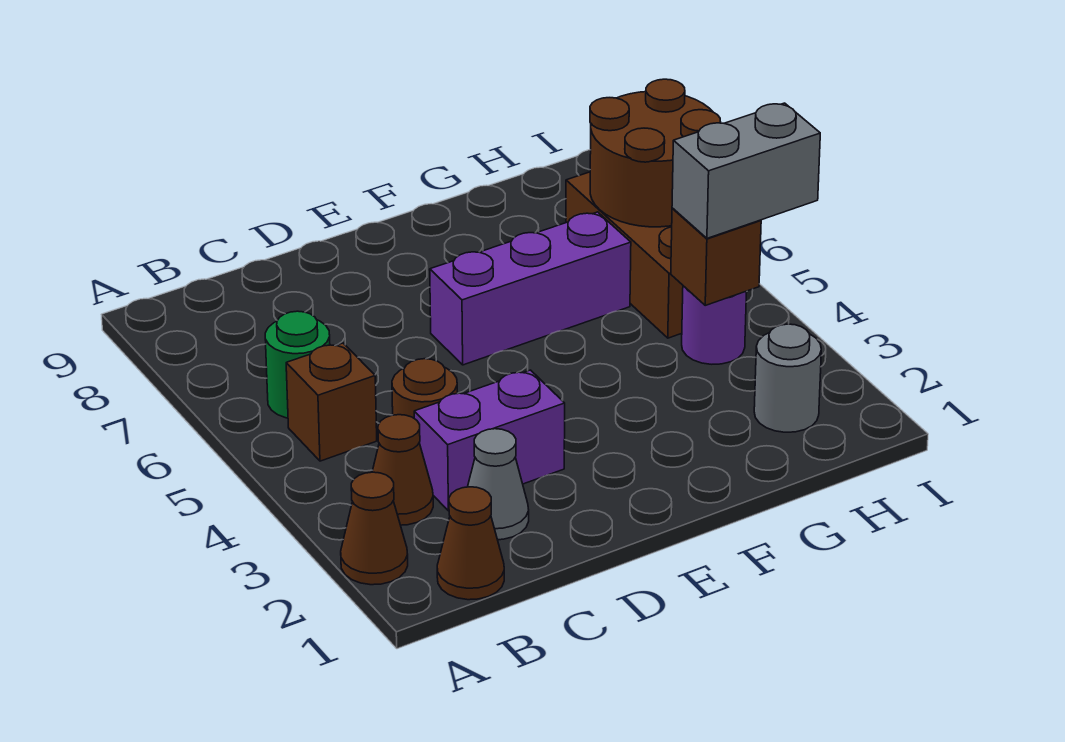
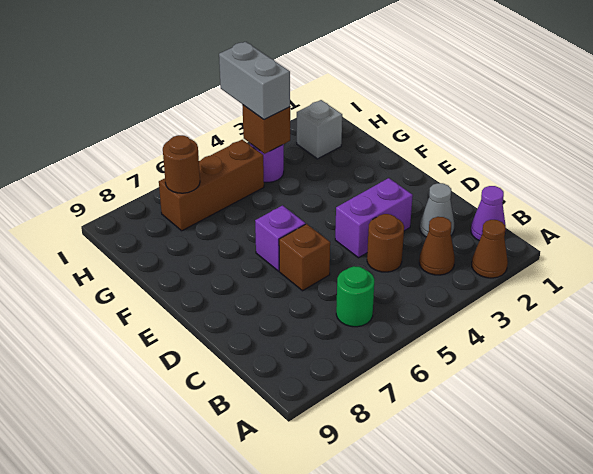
brown cone B1 level 1 -> purple cone B1 level 1
brown brick B5 level 1 -> brown brick D6 level 1
purple brick C3:D3 level 1 -> purple brick D3:D4 level 1
purple brick E6:G6 level 1 -> purple brick E6 level 1
grey round brick H2 level 1 -> grey brick H2 level 1
brown round brick H6:I7 level 2 -> brown round brick H7 level 2

